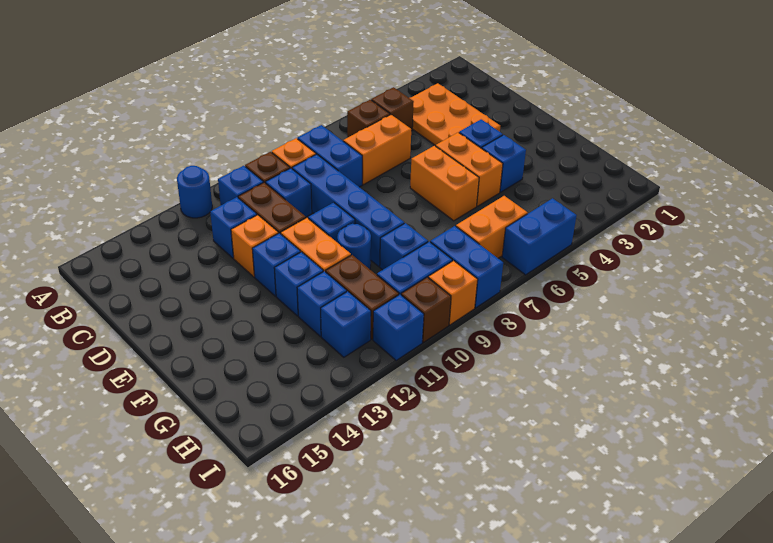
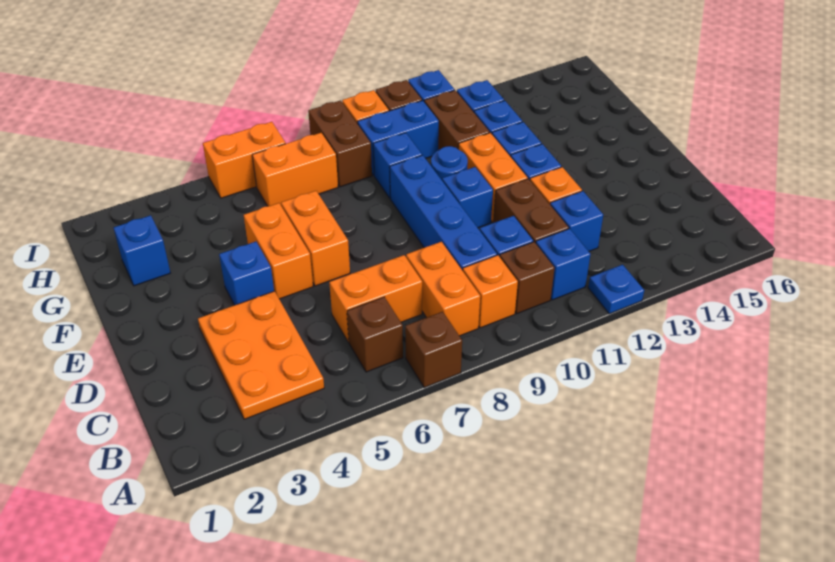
blue round brick A12 level 1 -> blue plate A12 level 1
brown brick B5 level 1 -> brown brick A7 level 1
blue brick B8:C8 level 1 -> orange brick B8:C8 level 1
blue brick F4 level 1 -> blue brick G2 level 1
blue brick H8:I8 level 1 -> brown brick H8:I8 level 1
blue brick I5:I6 level 1 -> orange brick I5:I6 level 1

